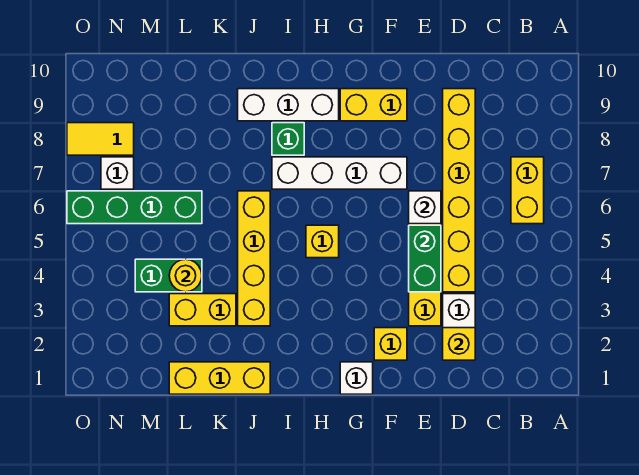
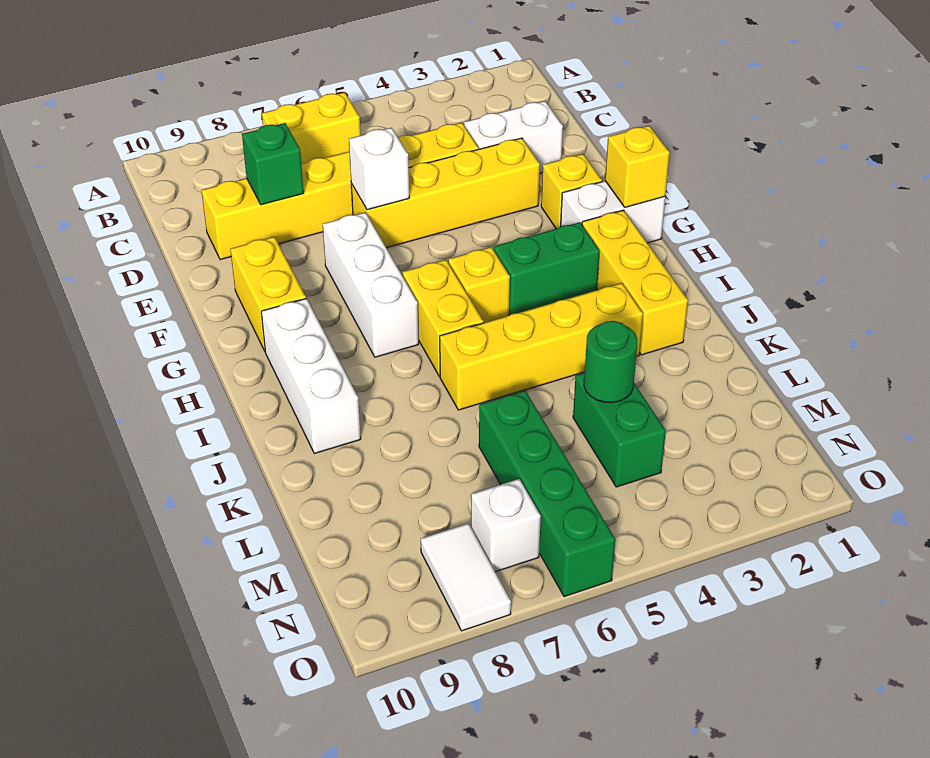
yellow brick D2 level 2 -> yellow brick G1 level 2
green brick E4:E5 level 2 -> green brick H3:H4 level 1
white brick F7:I7 level 1 -> white brick F7:H7 level 1
white brick G1 level 1 -> white brick G1:G2 level 1
green brick I8 level 1 -> green brick D8 level 2
yellow brick J1:L1 level 1 -> yellow brick H2:J2 level 1
yellow brick K3:L3 level 1 -> yellow brick H6:I6 level 1
yellow round brick L4 level 2 -> green round brick L4 level 2
yellow tile N8:O8 level 1 -> white tile N8:O8 level 1

